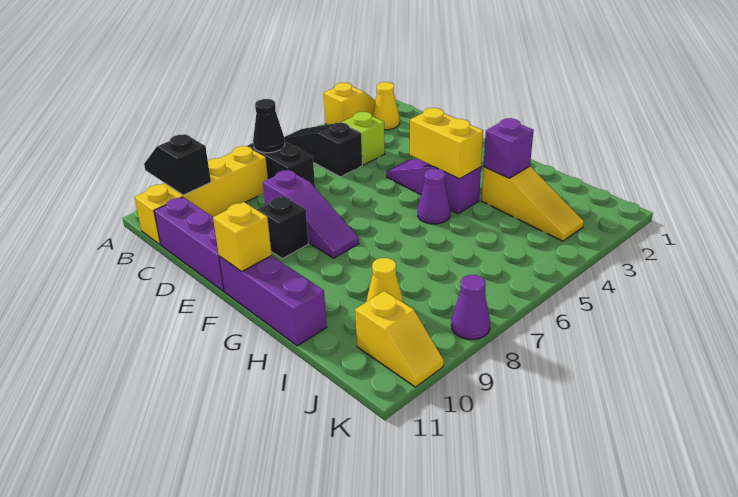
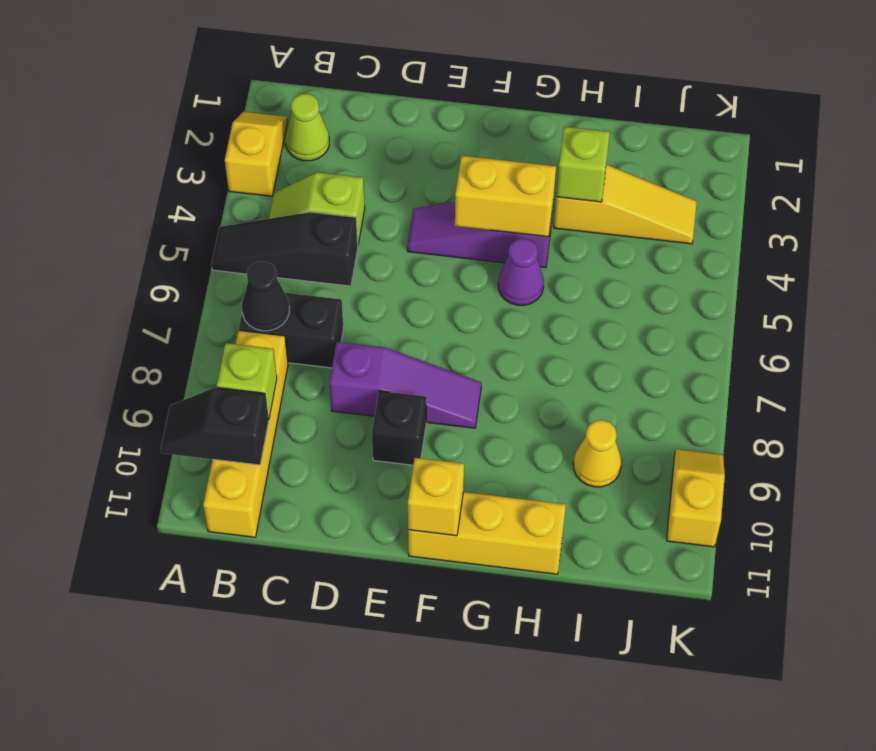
yellow cone B2 level 1 -> lime cone B2 level 1
none -> lime brick B9 level 2
purple brick C11:E11 level 1 -> none
purple brick F11:H11 level 1 -> yellow brick F11:H11 level 1
purple brick H3 level 2 -> lime brick H3 level 2
yellow slope J10:K10 level 1 top J -> yellow slope K9:K10 level 1 top 10
purple cone K8 level 1 -> none

